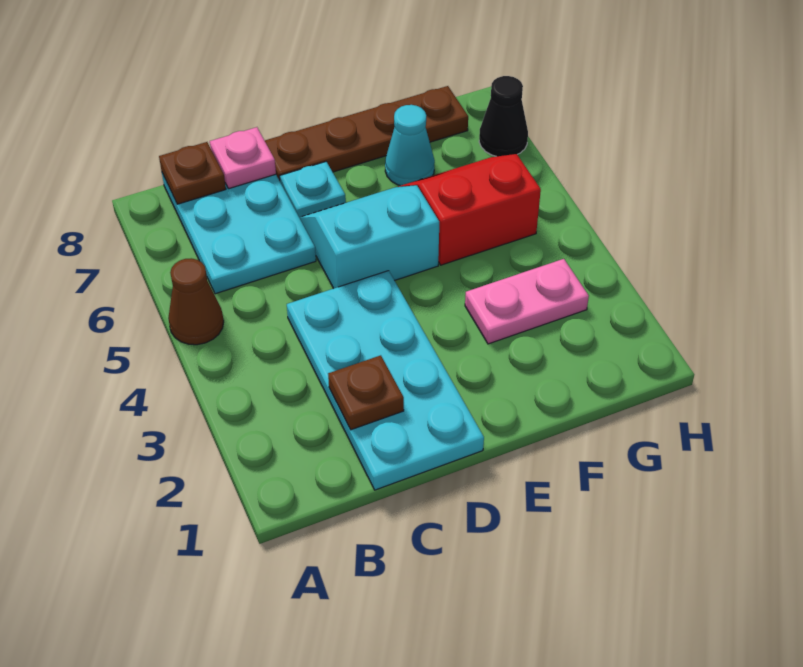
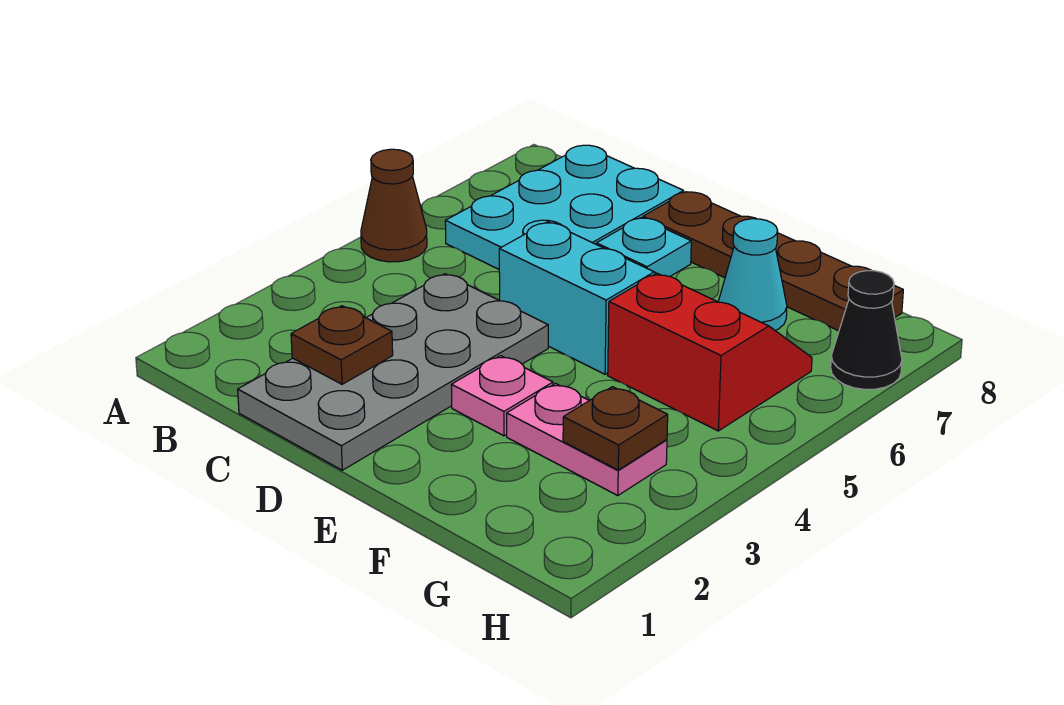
brown plate B8 level 2 -> brown plate G3 level 2
cyan plate C1:D4 level 1 -> grey plate C1:D4 level 1
pink plate C8 level 2 -> pink plate E3 level 1

